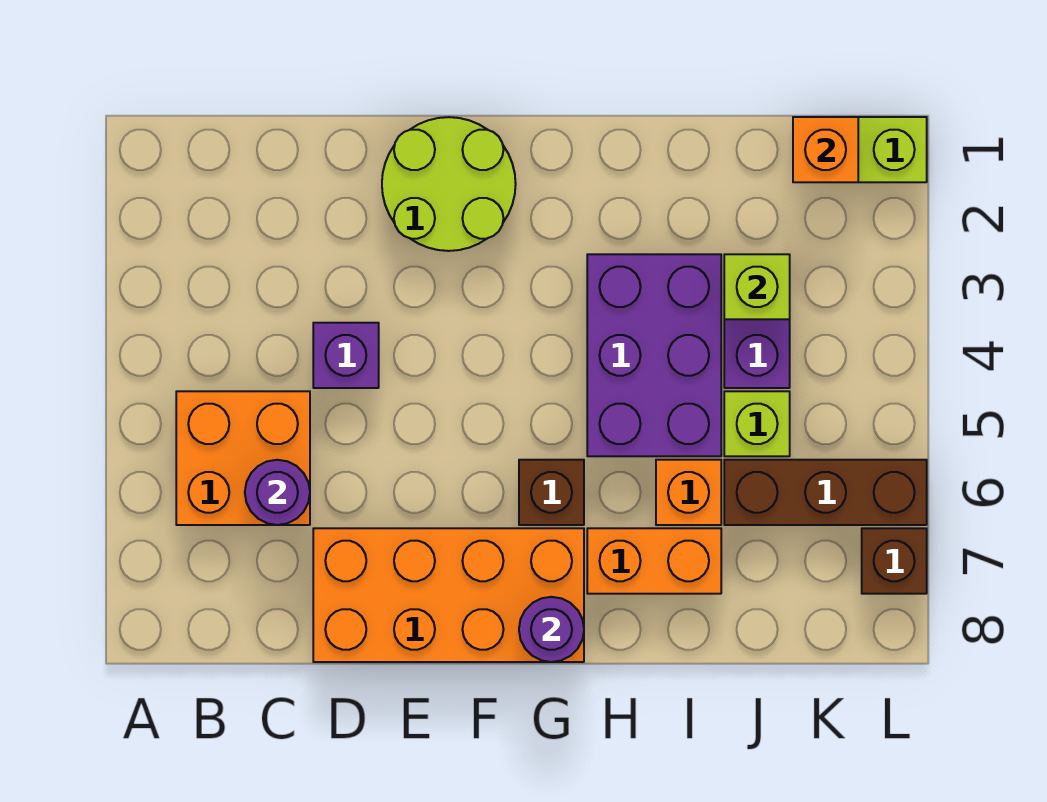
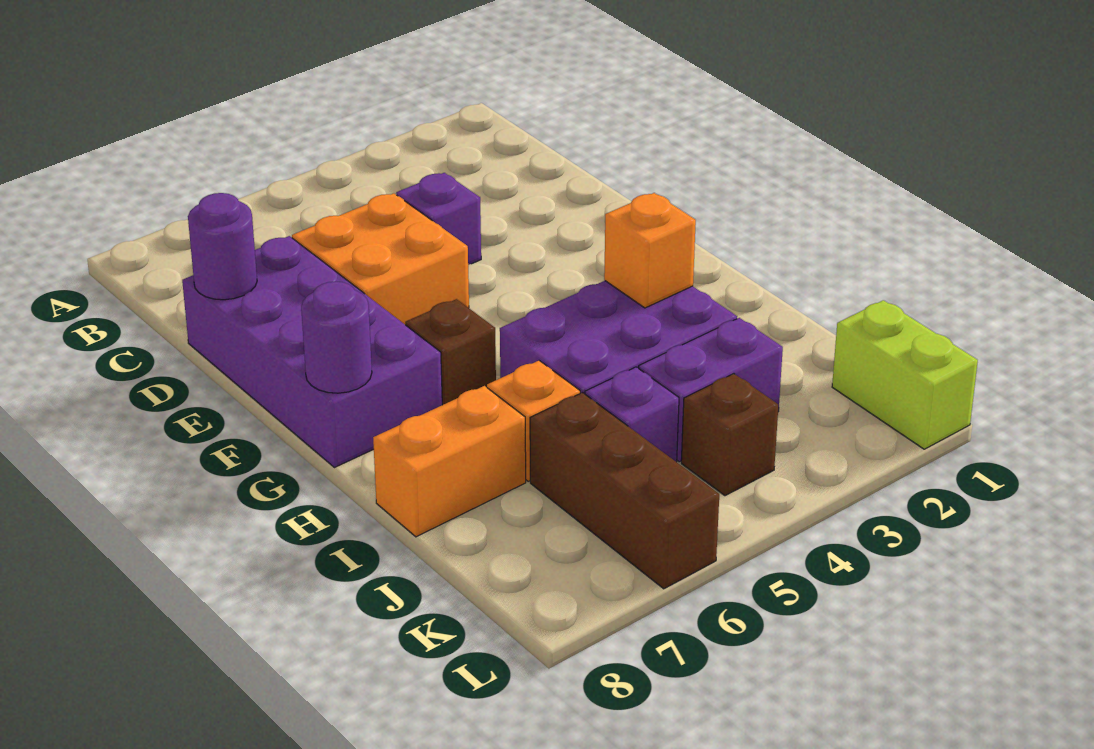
orange brick B5:C6 level 1 -> orange brick D5:E6 level 1
purple round brick C6 level 2 -> purple round brick D8 level 2
orange brick D7:G8 level 1 -> purple brick D7:G8 level 1
lime round brick E1:F2 level 1 -> none
orange brick H7:I7 level 1 -> orange brick I7:I8 level 1
lime brick J3 level 2 -> none
lime brick J5 level 1 -> purple brick J5 level 1
orange brick K1 level 2 -> orange brick H3 level 2
brown brick L7 level 1 -> brown brick K4 level 1

